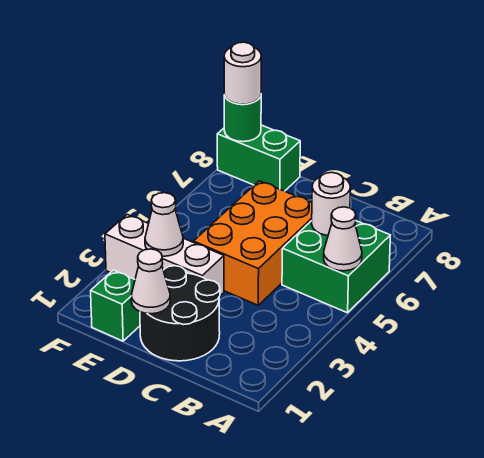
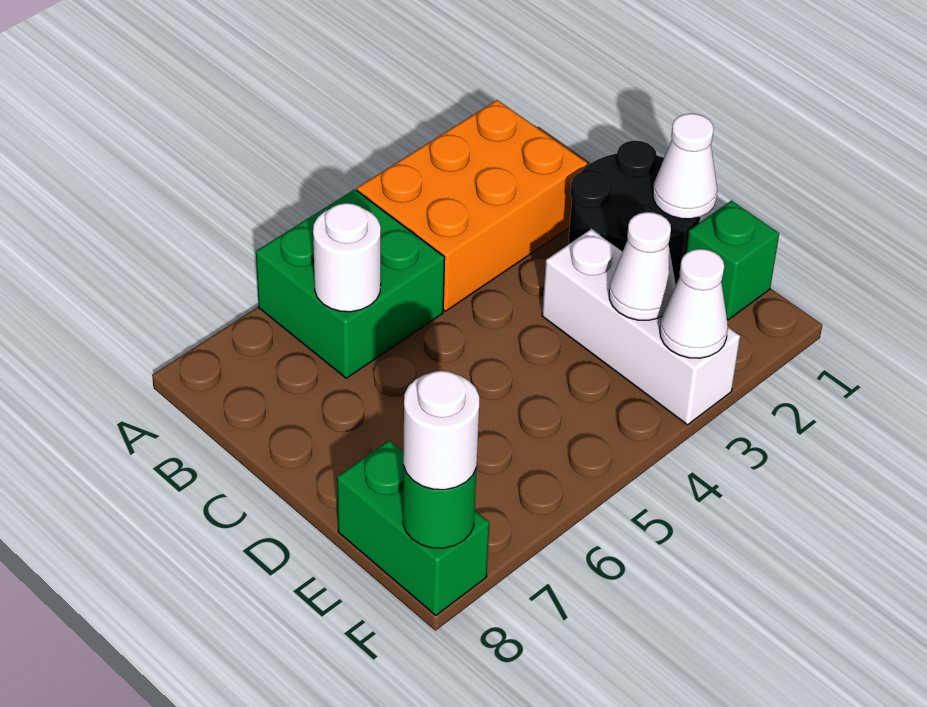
white cone A5 level 2 -> white cone F3 level 2
orange brick C4:D6 level 1 -> orange brick A2:B4 level 1

